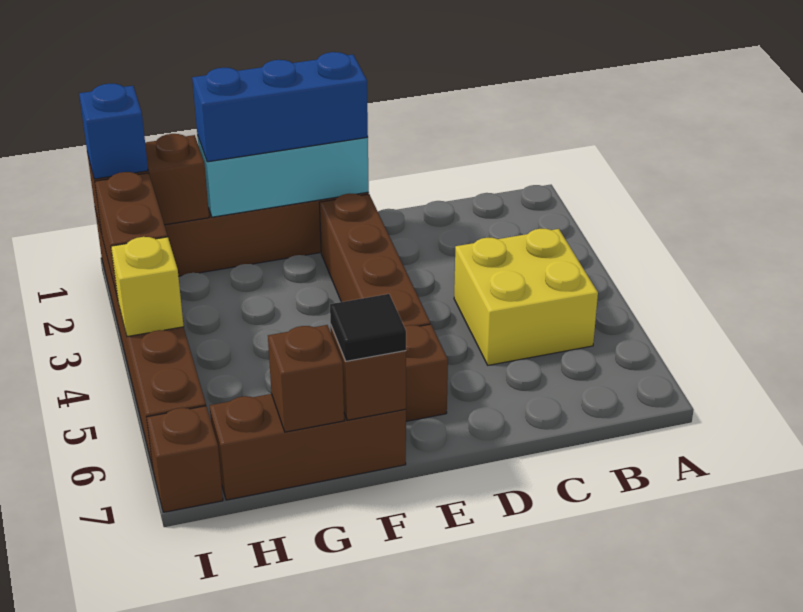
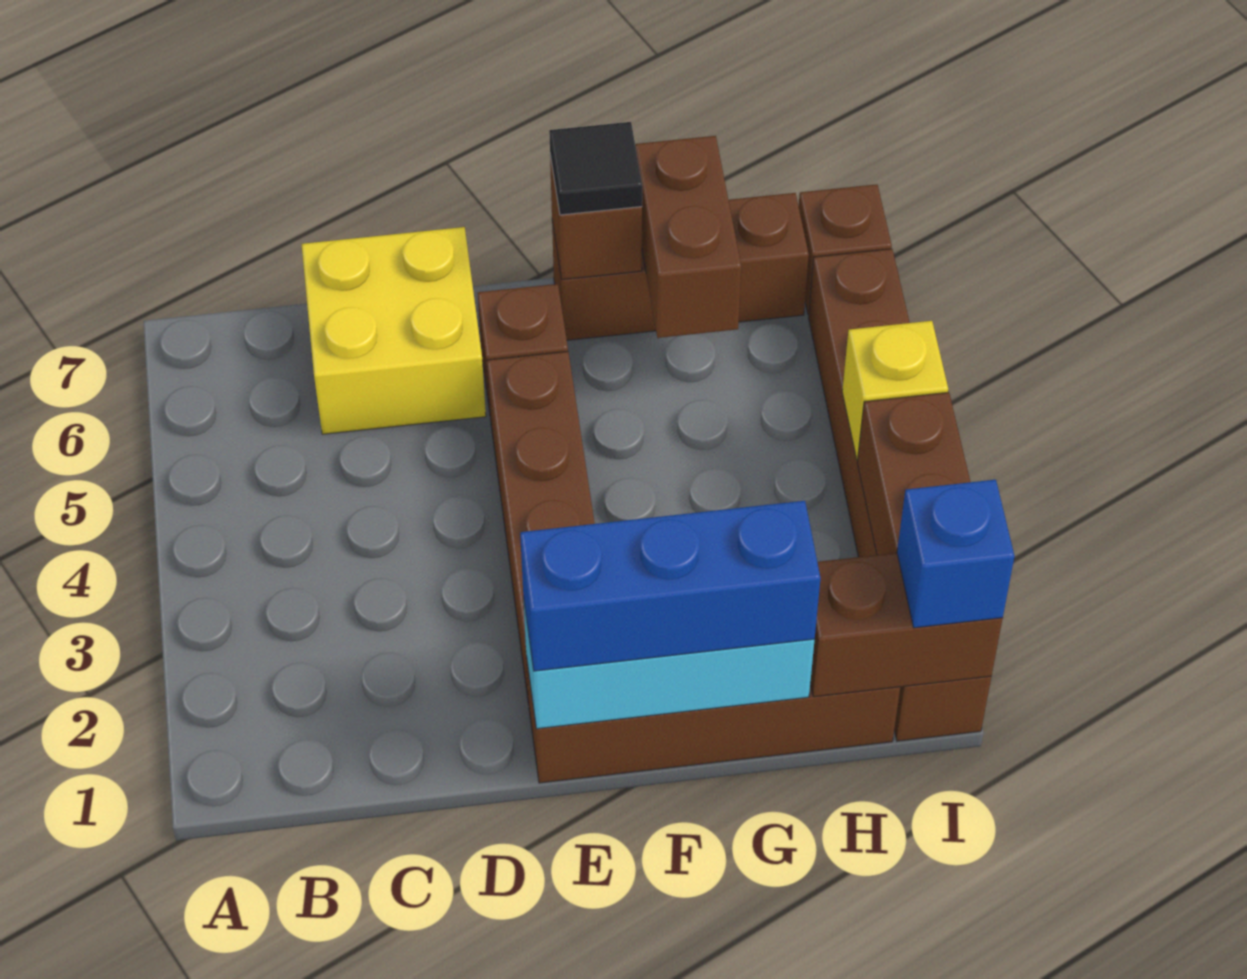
yellow brick B4:C5 level 1 -> yellow brick C6:D7 level 1
brown brick G7 level 2 -> brown brick G6:G7 level 2

